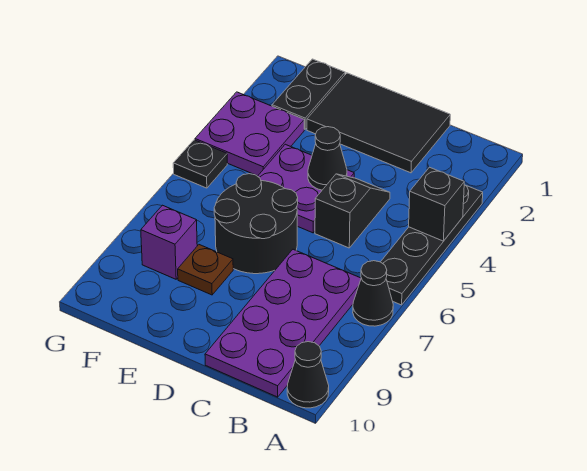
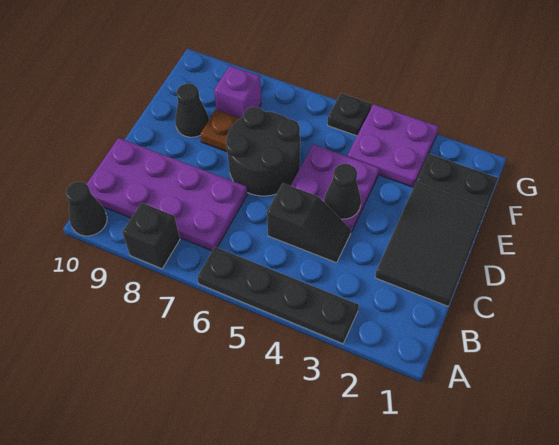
black brick A4 level 2 -> black brick A8 level 1
black cone A7 level 1 -> black cone E9 level 1

